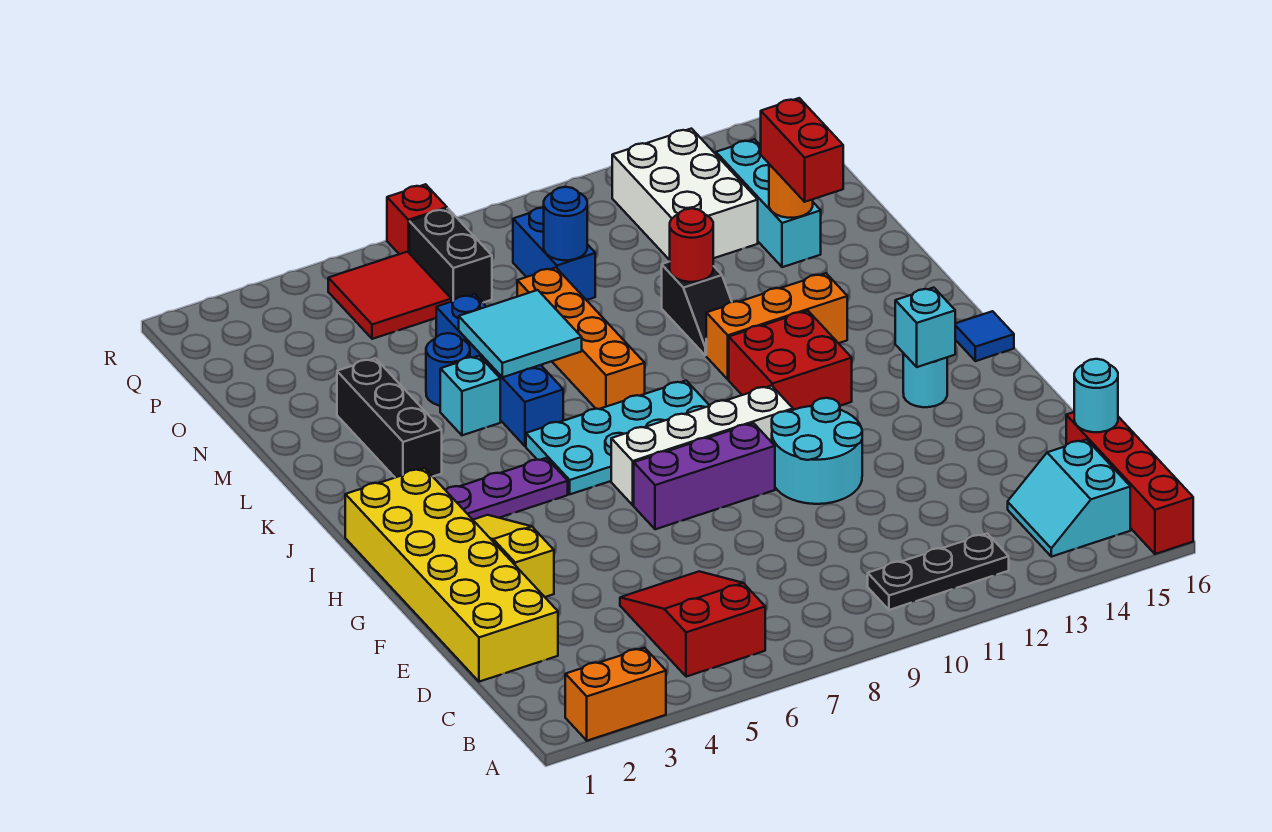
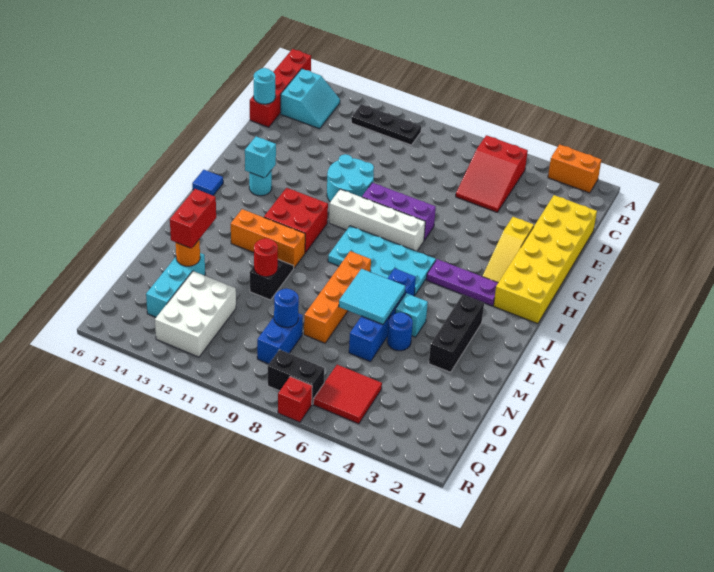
black brick P7:Q7 level 1 -> black brick Q7:Q8 level 1

